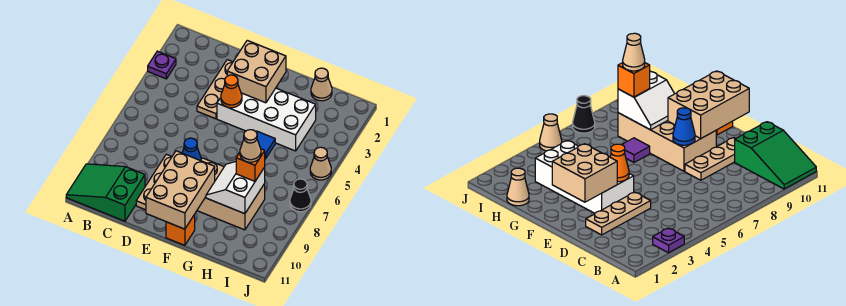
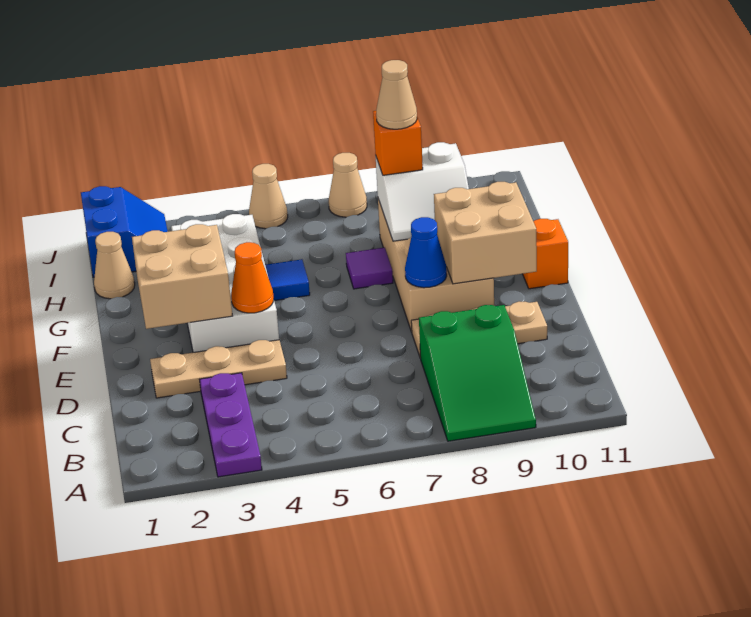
purple plate A3 level 1 -> purple plate A3:C3 level 1
green slope A10:C11 level 1 top C -> green slope A8:C9 level 1 top C
tan brick E9:F11 level 2 -> tan brick E9:F10 level 2
none -> blue slope I1:J2 level 1 top 1
black cone J7 level 1 -> tan cone J7 level 1

